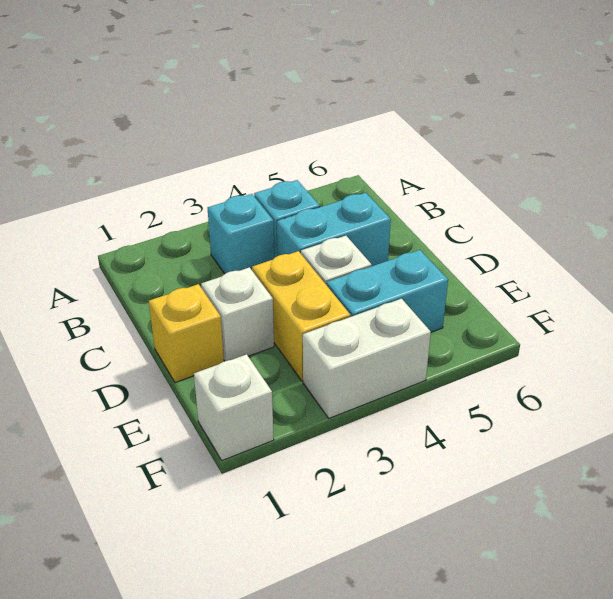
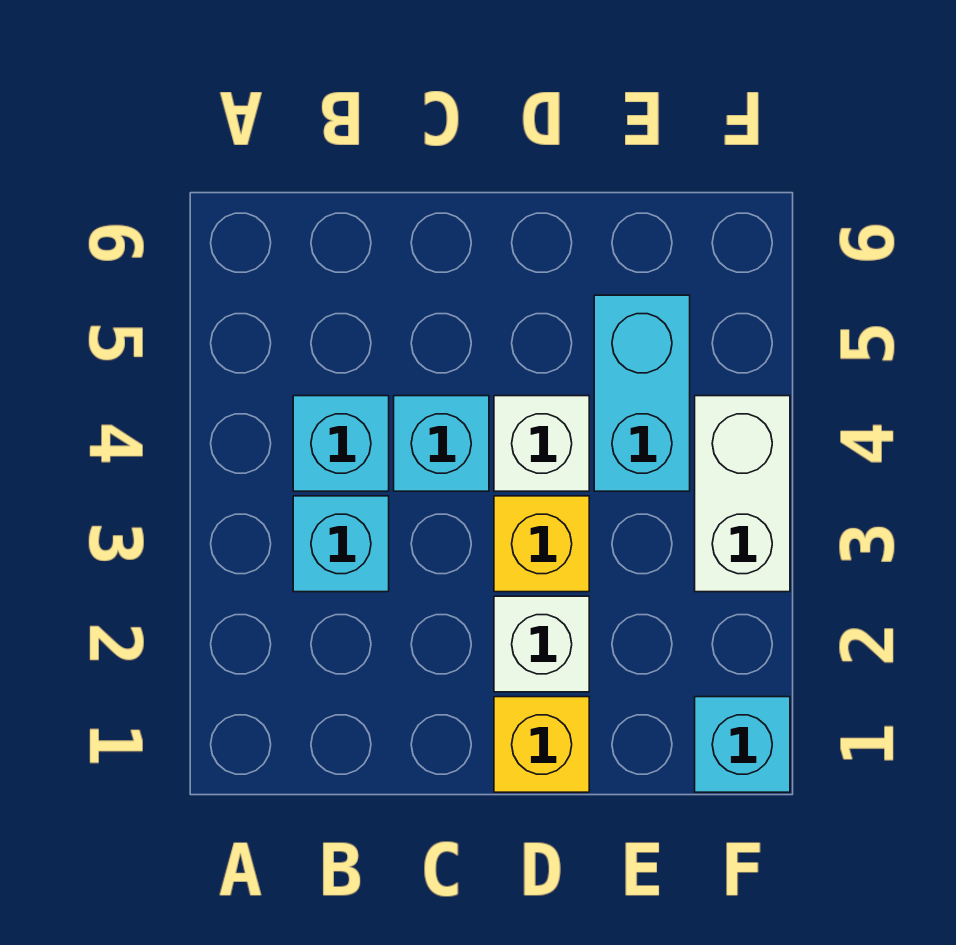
cyan brick C4:C5 level 1 -> cyan brick C4 level 1
yellow brick D3:E3 level 1 -> yellow brick D3 level 1
white brick F1 level 1 -> cyan brick F1 level 1

